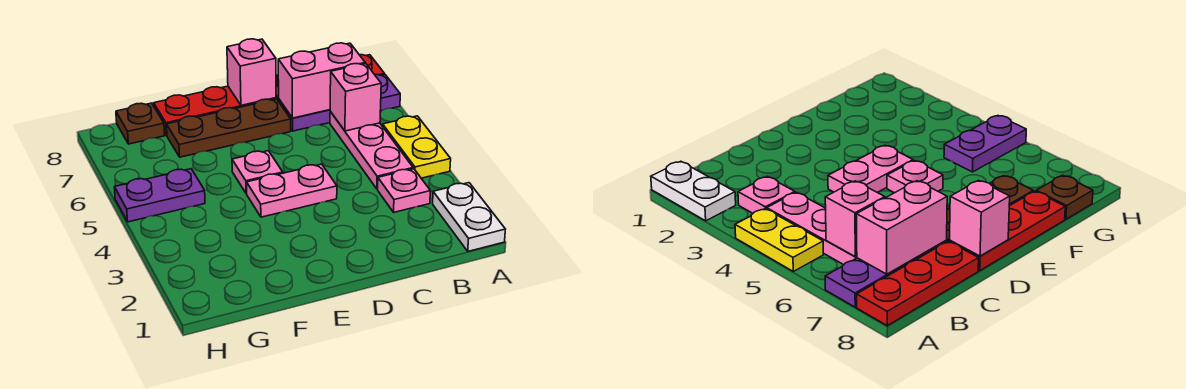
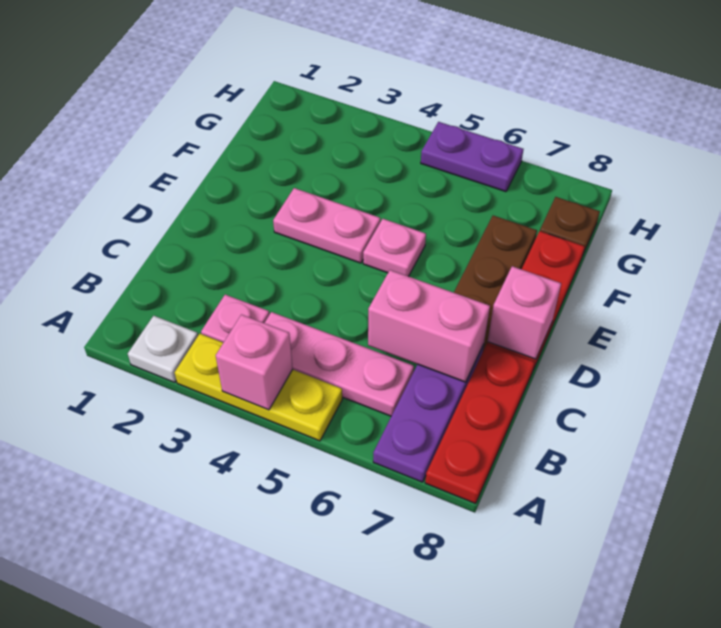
white plate A1:A2 level 1 -> white plate A2 level 1
yellow plate A4:A5 level 1 -> yellow plate A3:A5 level 1
pink brick B6 level 2 -> pink brick A4 level 2
pink brick B7:C7 level 2 -> pink brick C6:C7 level 2
pink plate D4:E4 level 1 -> pink plate E3:E4 level 1
purple plate G5:H5 level 1 -> purple plate H5:H6 level 1

